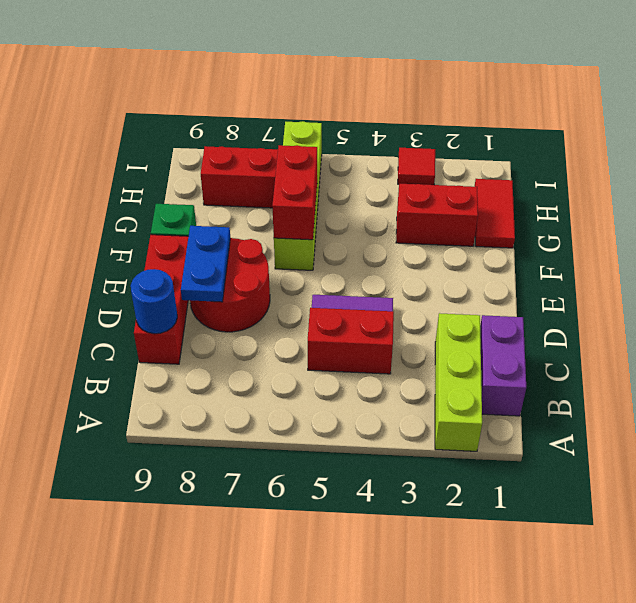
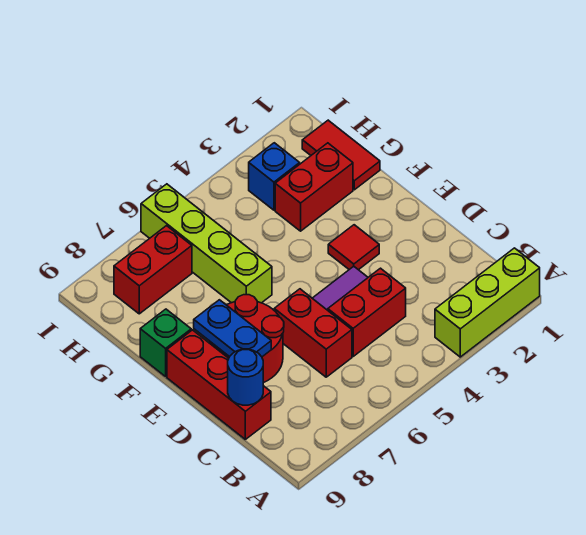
lime brick A2:C2 level 1 -> lime brick A1:A3 level 1
purple brick B1:C1 level 1 -> none
red brick F6:G6 level 2 -> red brick C6:D6 level 1
none -> blue brick H3 level 1
red tile I3 level 1 -> red tile E3 level 1

